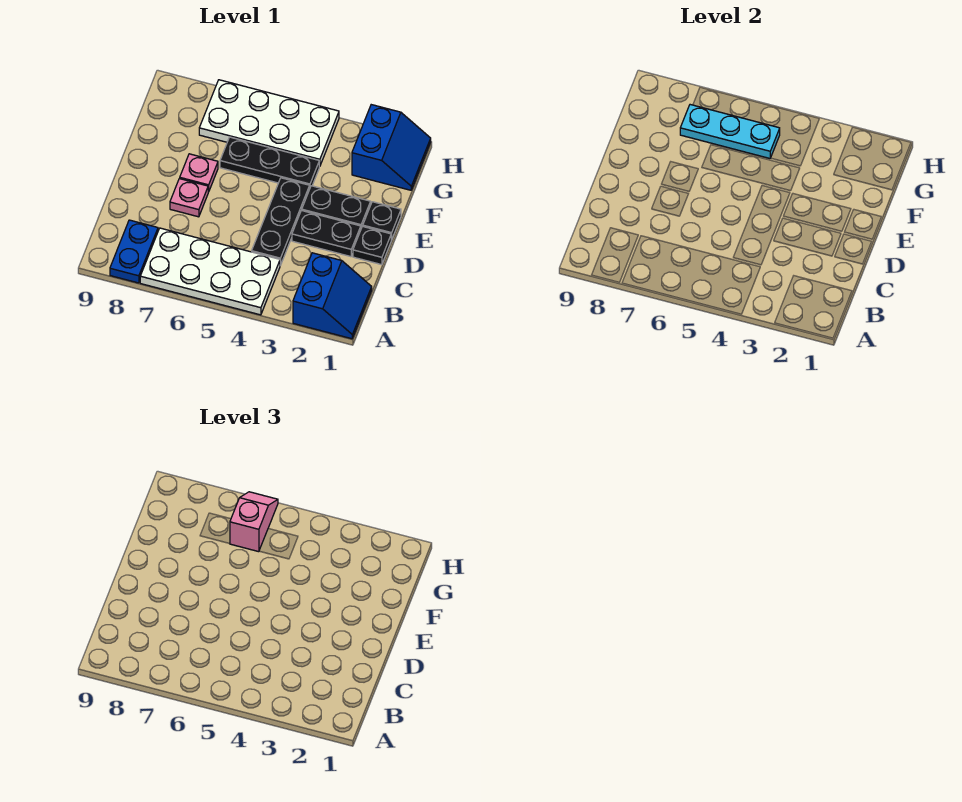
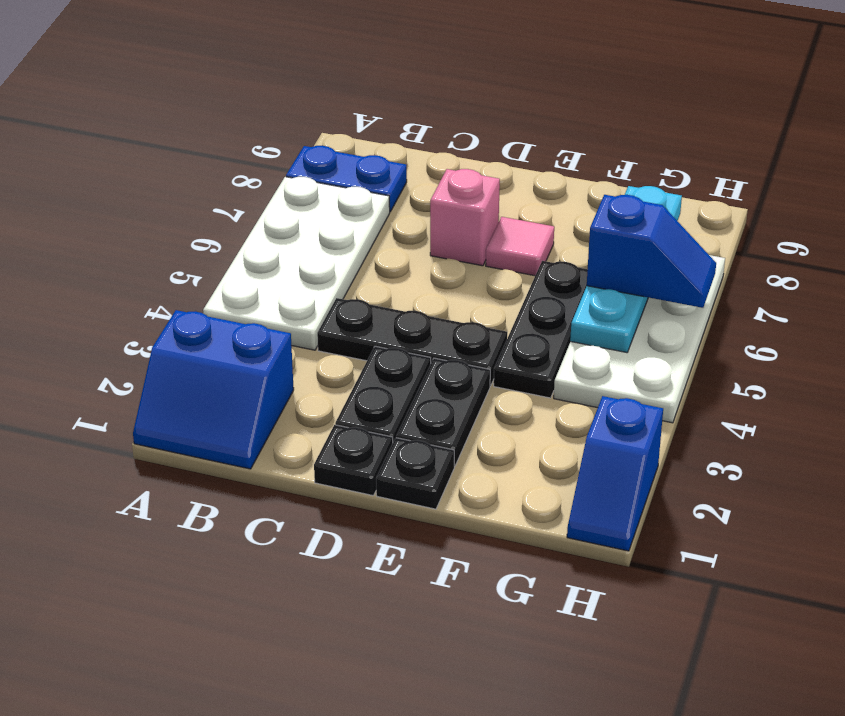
pink plate D7 level 1 -> pink brick D7 level 1
pink plate E7 level 1 -> pink tile E7 level 1
blue slope G1:H2 level 1 top 2 -> blue slope H1:H2 level 1 top 2
cyan plate G5:G7 level 2 -> cyan plate G5:G8 level 2
pink slope G6:H6 level 3 top G -> blue slope G6:H6 level 3 top G

